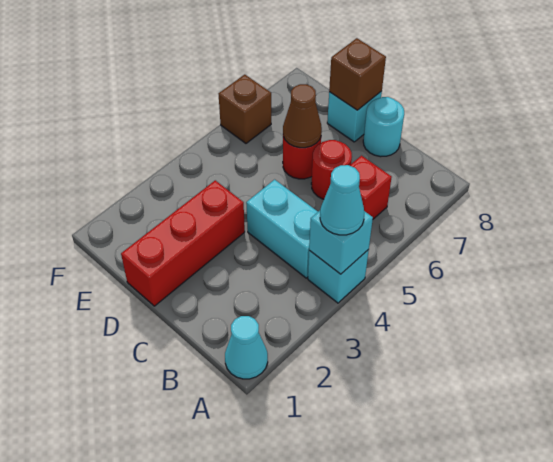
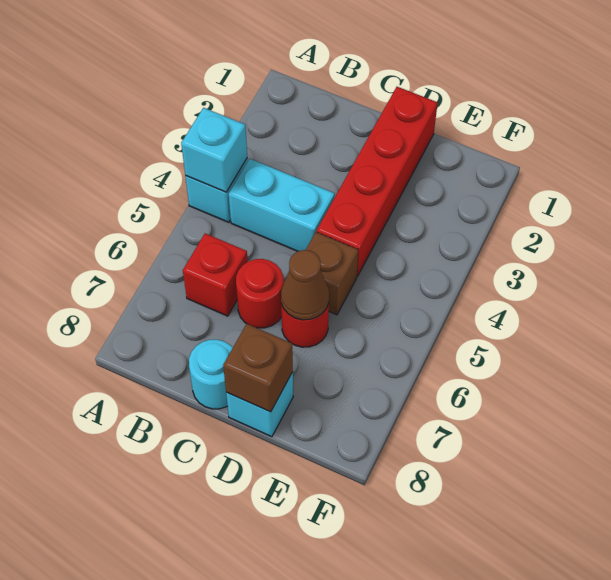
cyan cone A1 level 1 -> none
cyan cone A4 level 3 -> none
red brick D1:D3 level 1 -> red brick D1:D4 level 1
brown brick F6 level 1 -> brown brick D5 level 1

